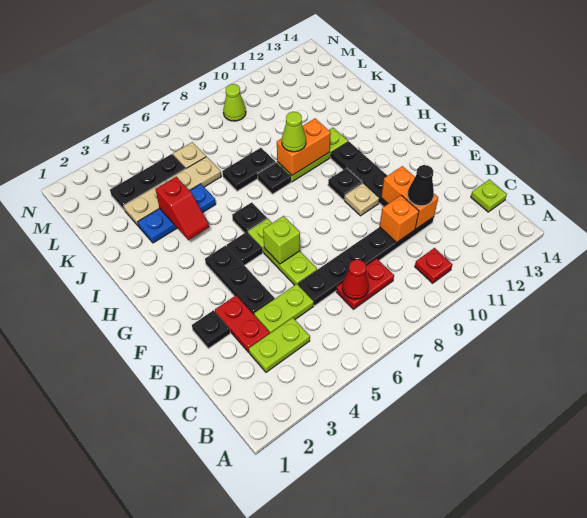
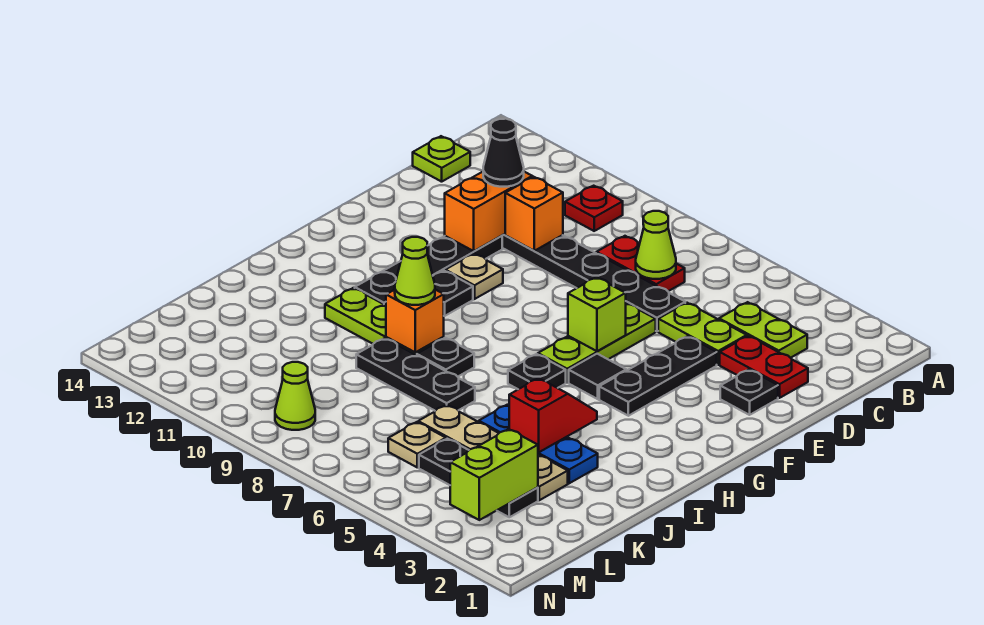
red cone C7 level 2 -> lime cone C7 level 2
red plate D3:E3 level 1 -> red plate D2:D3 level 1
black plate G5 level 1 -> black tile G5 level 1
orange brick I9:I10 level 2 -> orange brick I9 level 2
black plate J7:J8 level 1 -> black plate J7:J9 level 1
none -> lime brick L3:M3 level 2

